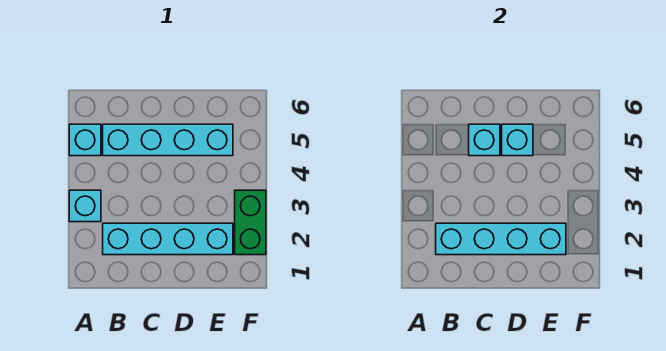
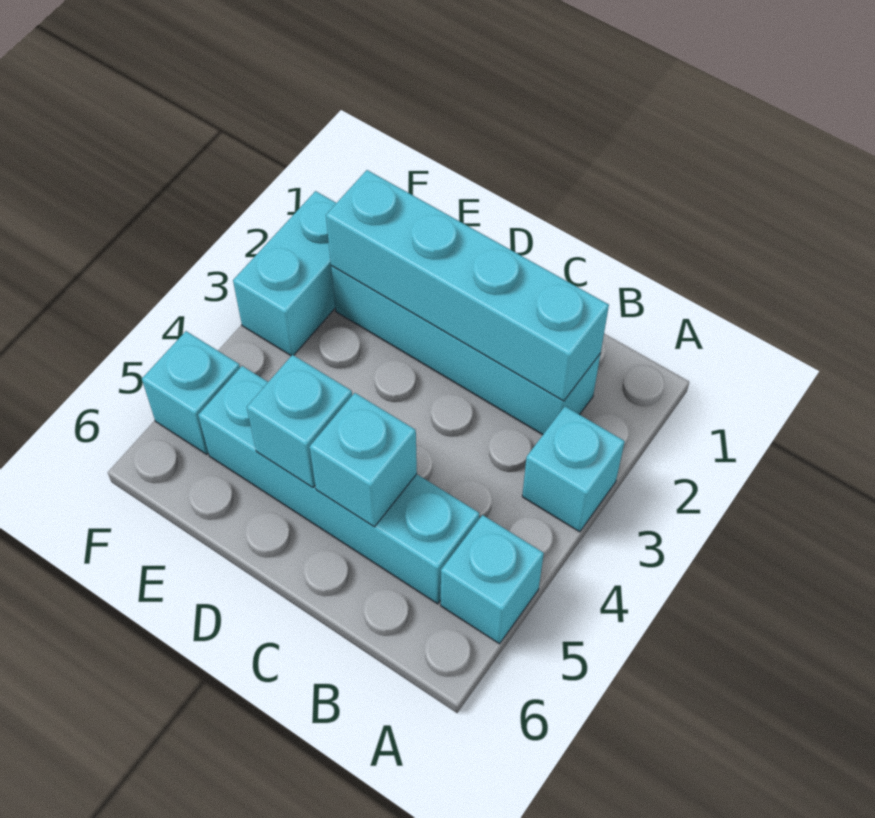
green brick F2:F3 level 1 -> cyan brick F2:F3 level 1
none -> cyan brick F5 level 1

